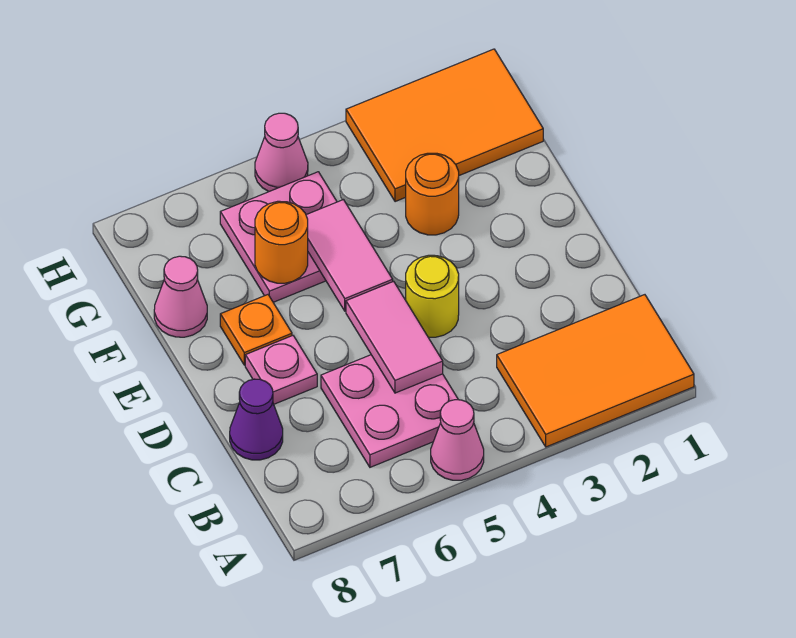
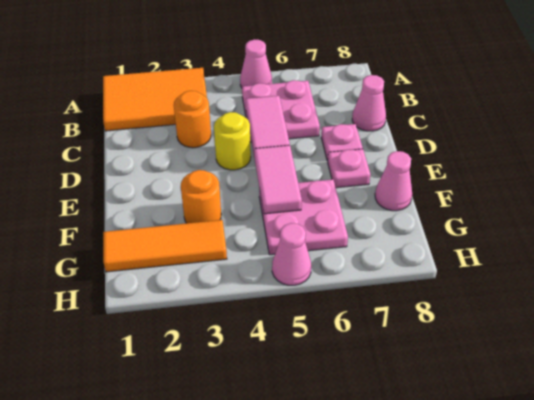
purple cone C8 level 1 -> pink cone C8 level 1
orange plate E7 level 1 -> pink plate E7 level 1
orange round brick F6 level 2 -> orange round brick C3 level 1
orange tile G1:H3 level 1 -> orange tile G1:G3 level 1

